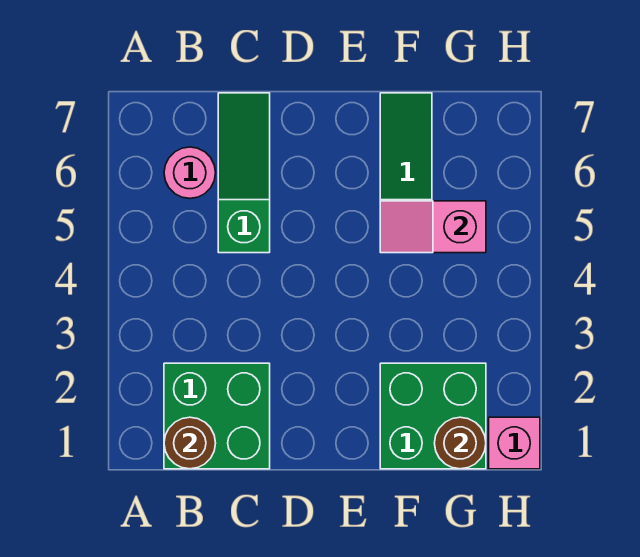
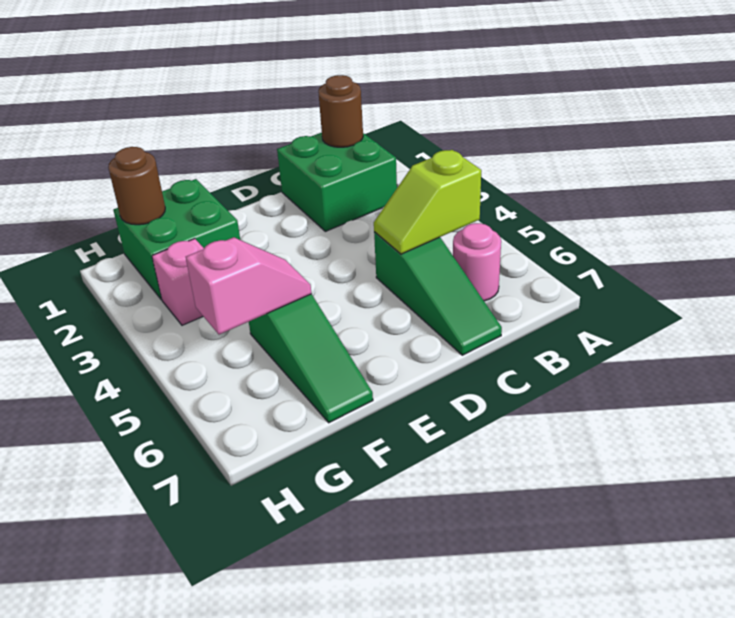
none -> lime slope B5:C5 level 2 top B
pink brick H1 level 1 -> pink brick G3 level 1

